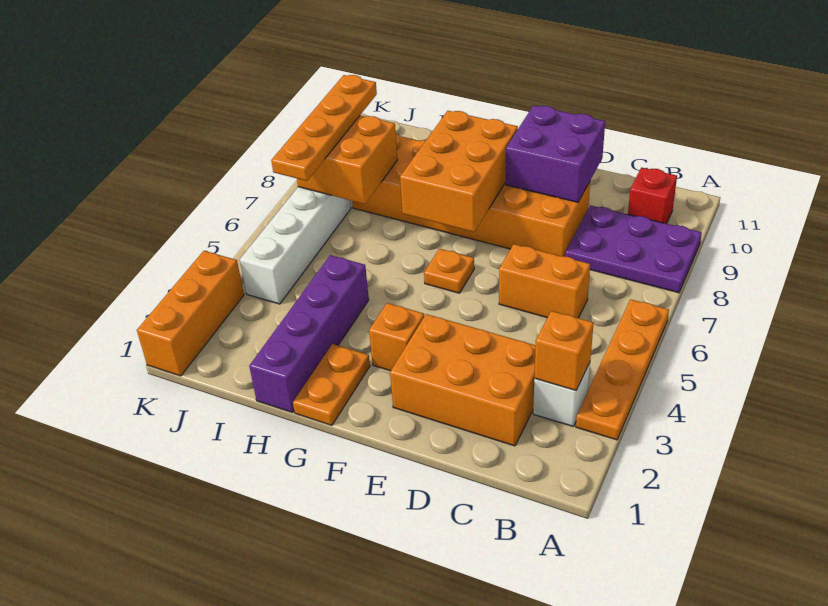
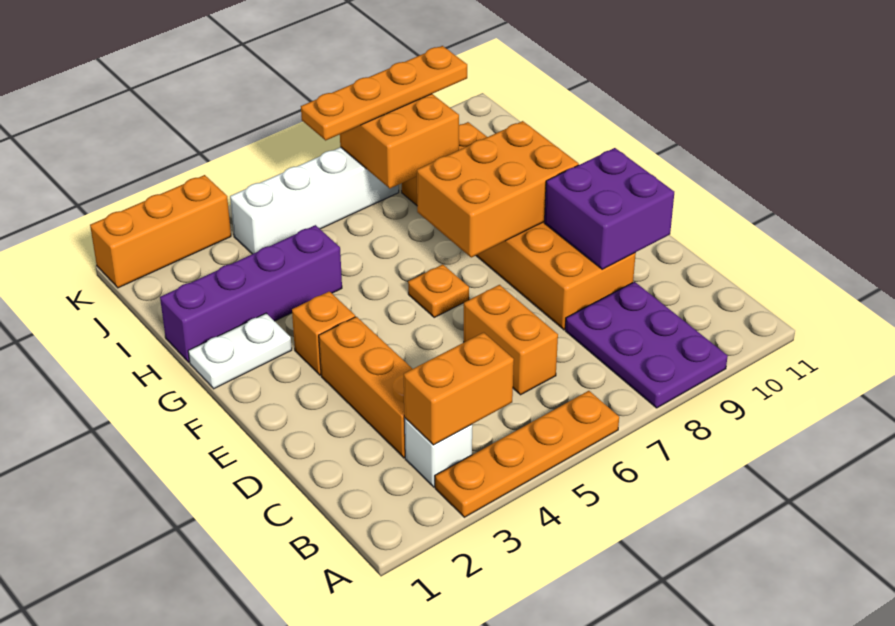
orange brick B3 level 2 -> orange brick B3:B4 level 2
red brick B10 level 1 -> none
orange brick C2:E3 level 1 -> orange brick C3:E3 level 1
orange plate G1:G2 level 1 -> white plate G1:G2 level 1

